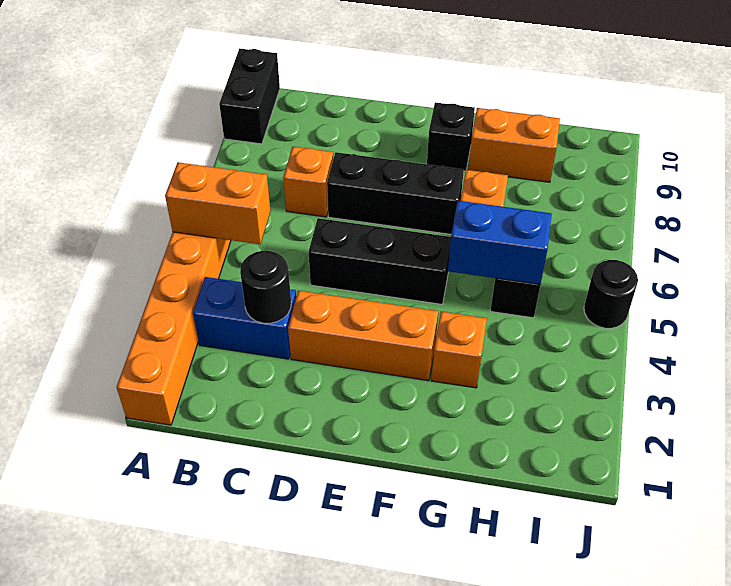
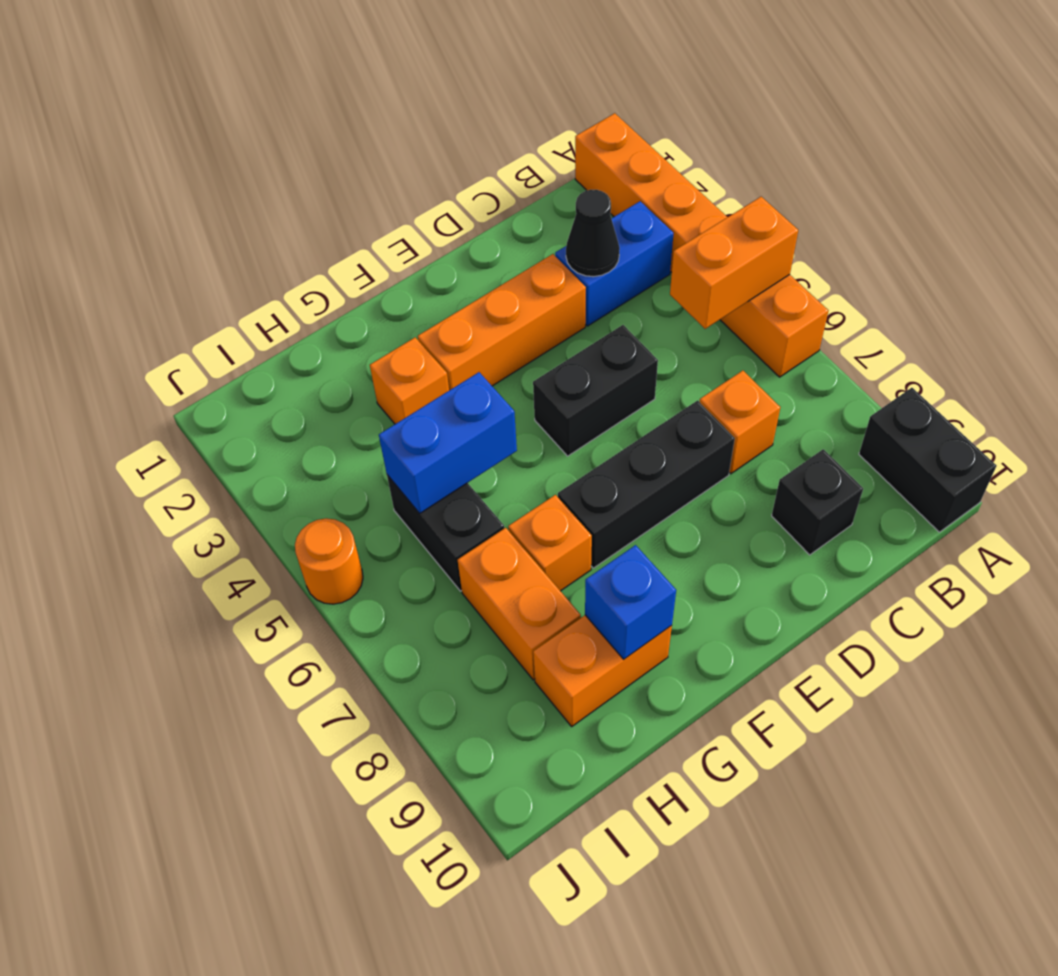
black round brick C3 level 2 -> black cone C3 level 2
black brick D5:F5 level 1 -> black brick D5:E5 level 1
black brick F9 level 1 -> black brick C9 level 1
none -> blue brick G9 level 2
none -> orange brick H7:H8 level 1
black round brick J5 level 1 -> orange round brick J5 level 1

